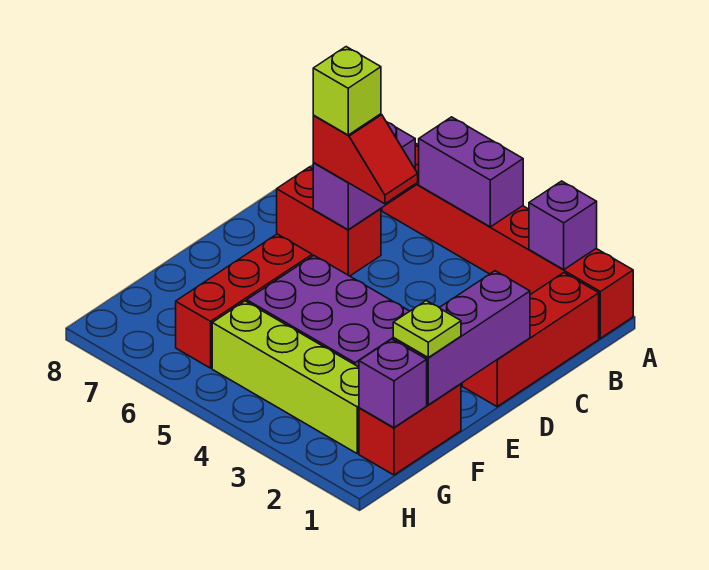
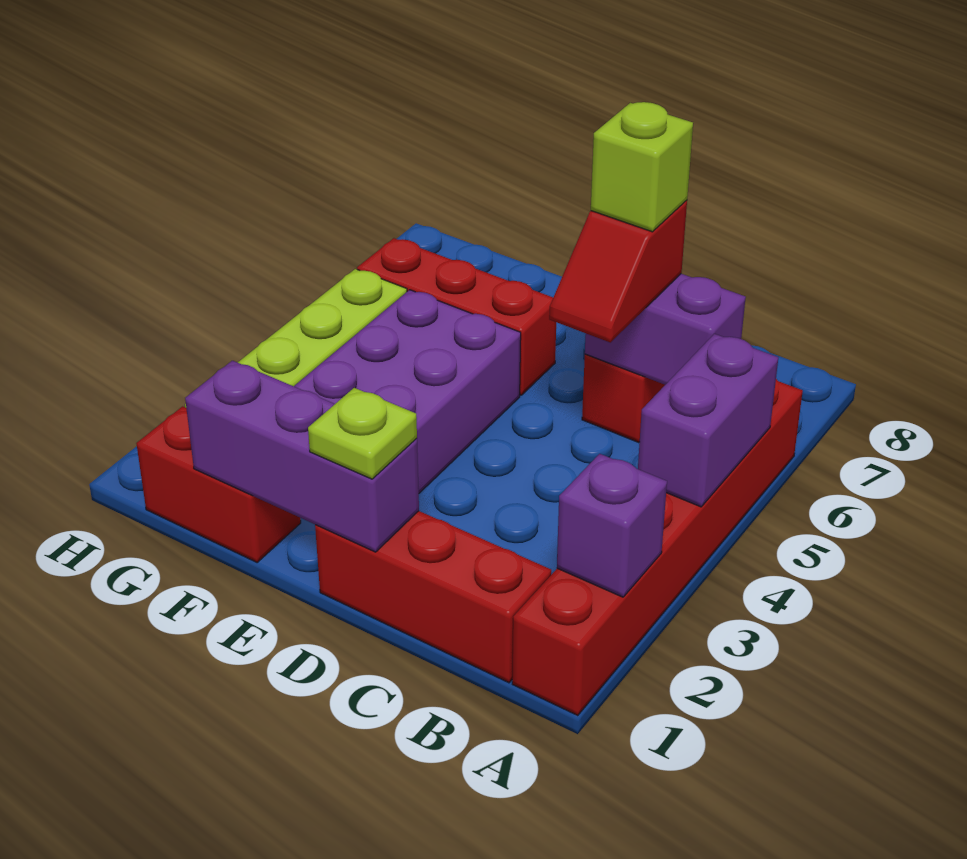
lime plate F1 level 3 -> lime plate D1 level 3
purple brick G1 level 2 -> none

